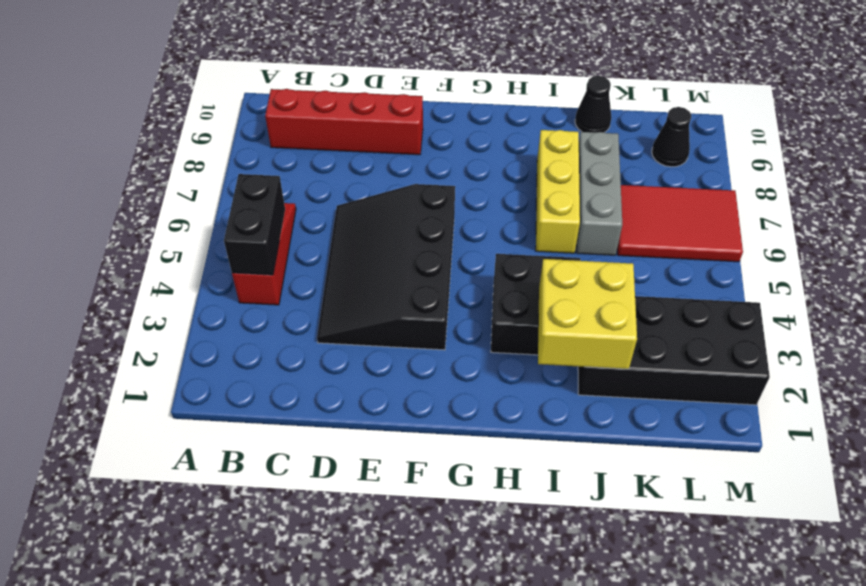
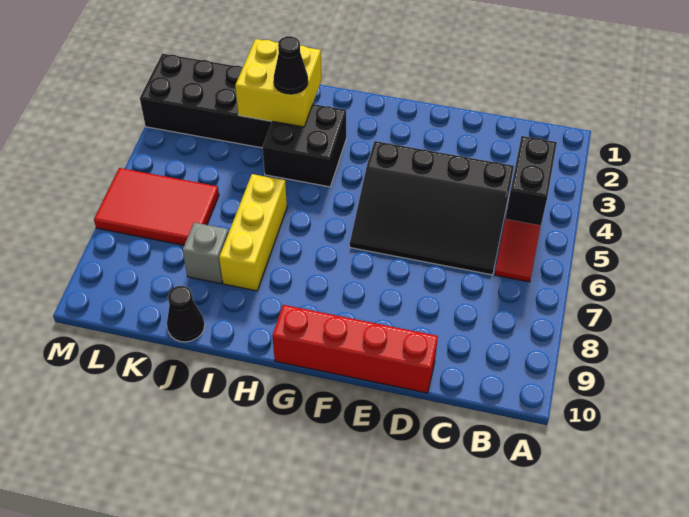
red brick B9:E9 level 1 -> red brick D10:G10 level 1
black slope D3:F6 level 1 top F -> black slope C4:F6 level 1 top 4
grey brick J6:J8 level 1 -> grey brick J8 level 1
black cone L9 level 1 -> black cone I3 level 3

